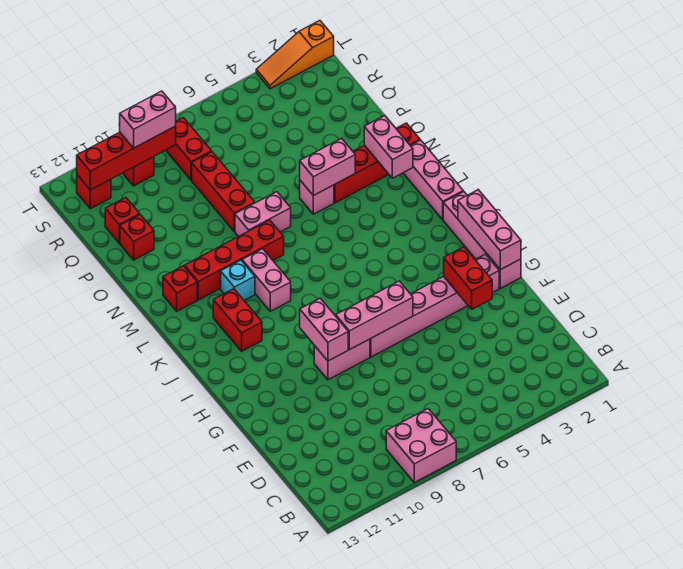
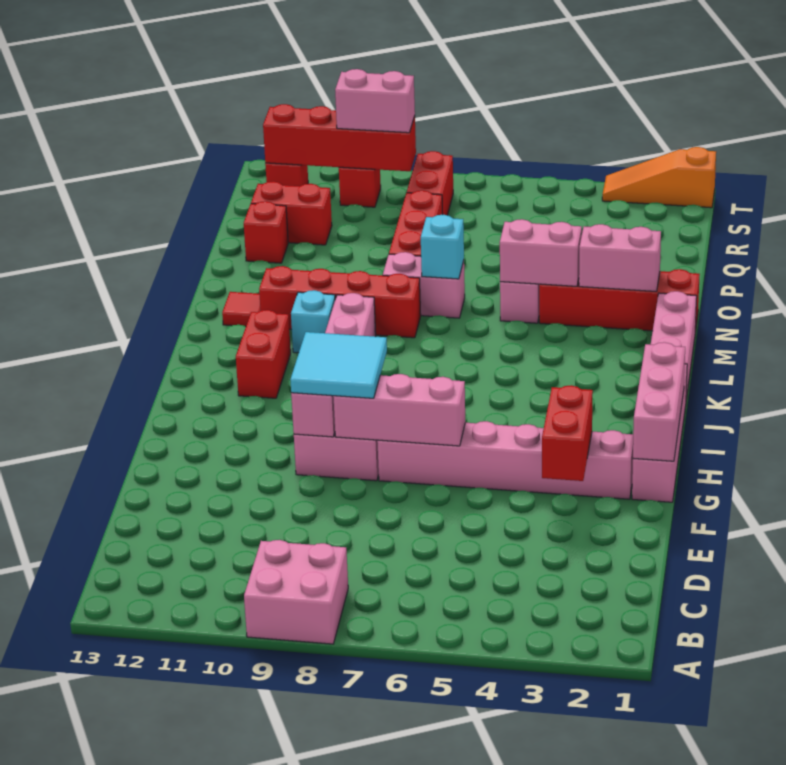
none -> cyan tile G8:H9 level 3
pink brick M2:N2 level 2 -> pink brick N2:N3 level 2
red brick M12 level 1 -> red tile M12 level 1
none -> cyan brick N7 level 2
red brick Q12 level 1 -> red brick Q11:Q12 level 1

